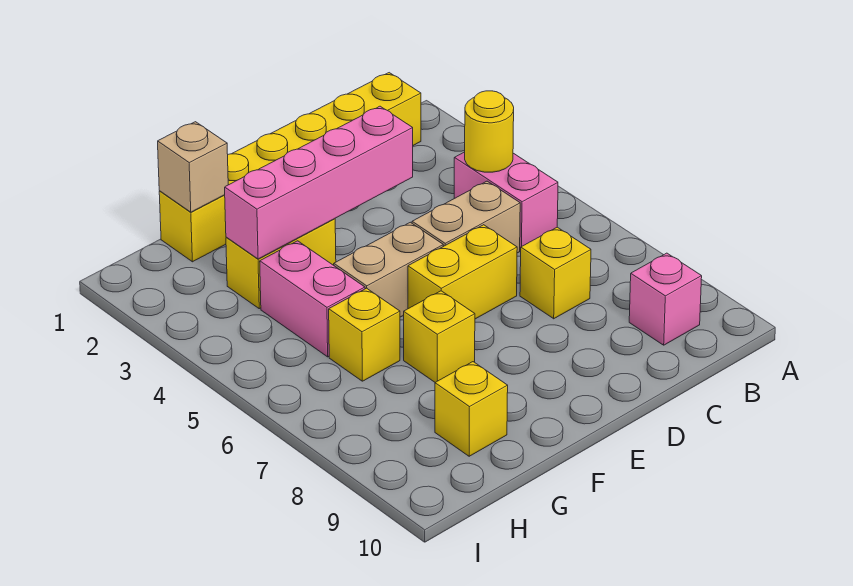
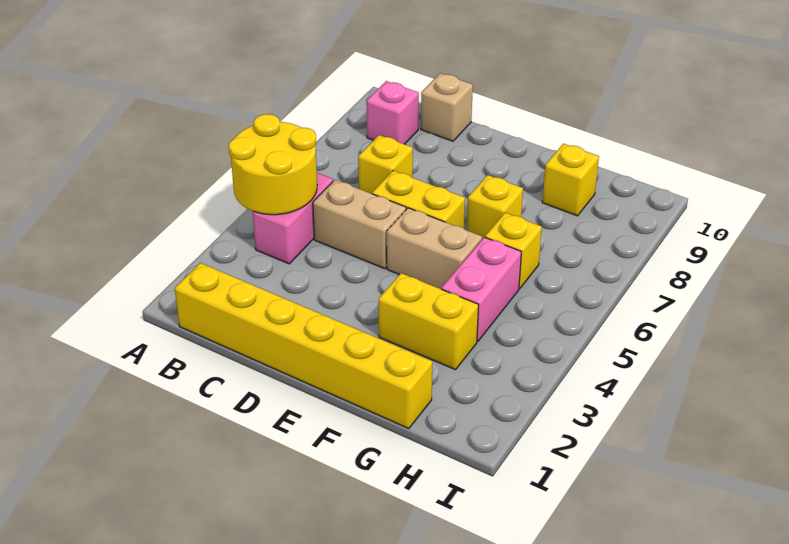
yellow round brick B4 level 2 -> yellow round brick A4:B5 level 2
pink brick D3:G3 level 2 -> none
tan brick G1 level 2 -> tan brick C10 level 1

